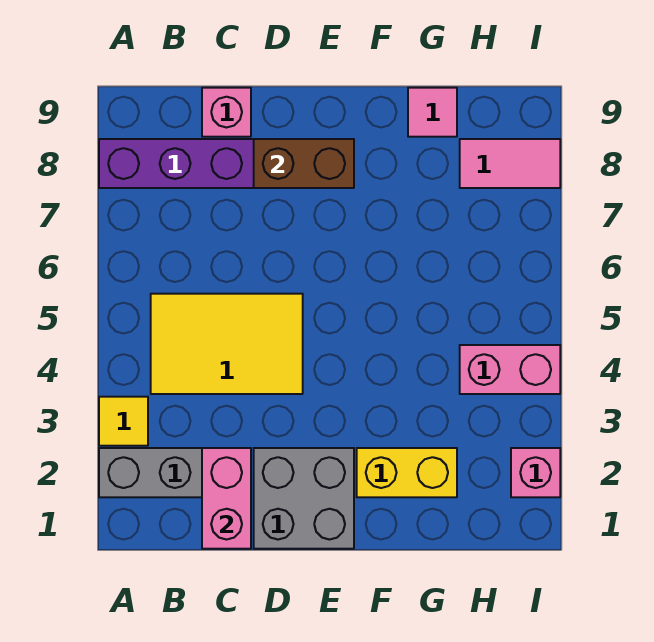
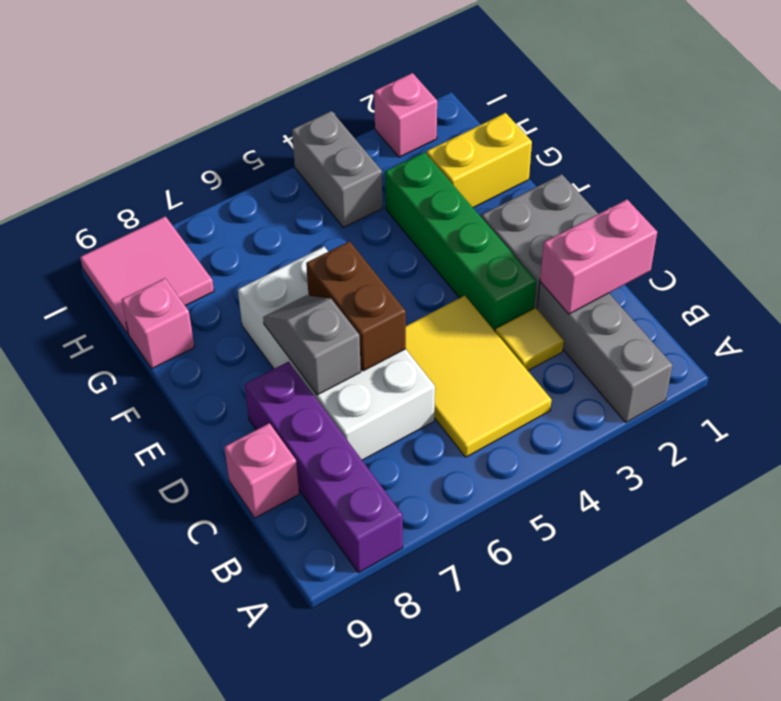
yellow tile A3 level 1 -> yellow tile C3 level 1
none -> white brick C6:F7 level 1
none -> green brick D3:G3 level 1
none -> grey slope D7:E7 level 2 top D
brown brick D8:E8 level 2 -> brown brick D6:E6 level 2
yellow brick F2:G2 level 1 -> yellow brick G1:G2 level 1
pink tile G9 level 1 -> pink brick G9 level 1
pink brick H4:I4 level 1 -> grey brick H4:I4 level 1
pink tile H8:I8 level 1 -> pink tile H8:I9 level 1

